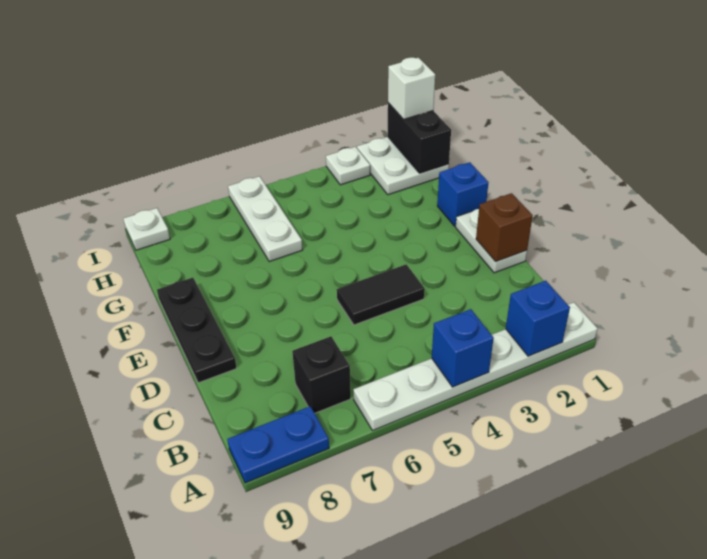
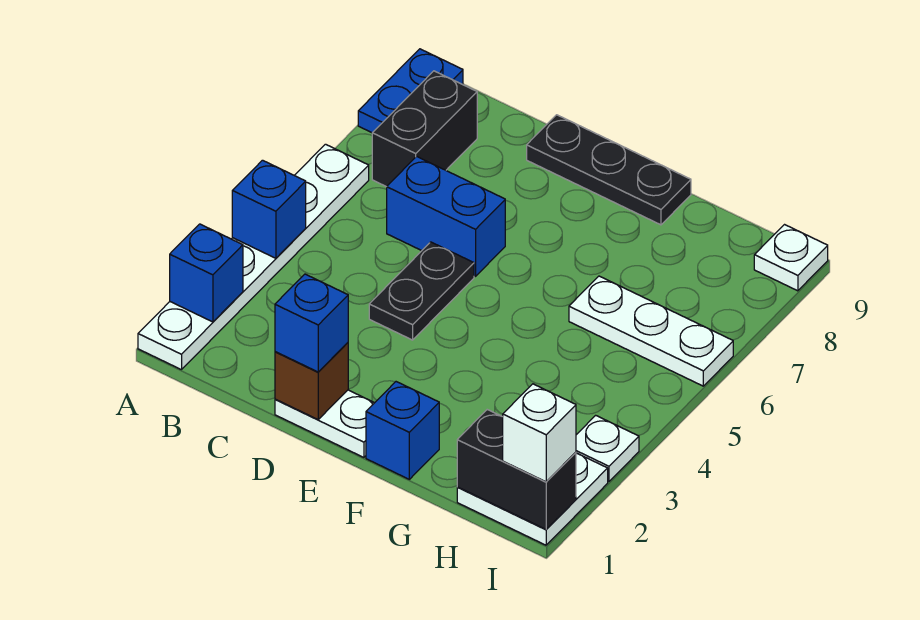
black brick B7 level 1 -> black brick B7:B8 level 1
none -> blue brick C6:D6 level 1
none -> blue brick D1 level 3
black tile D4:D5 level 1 -> black plate D4:D5 level 1

